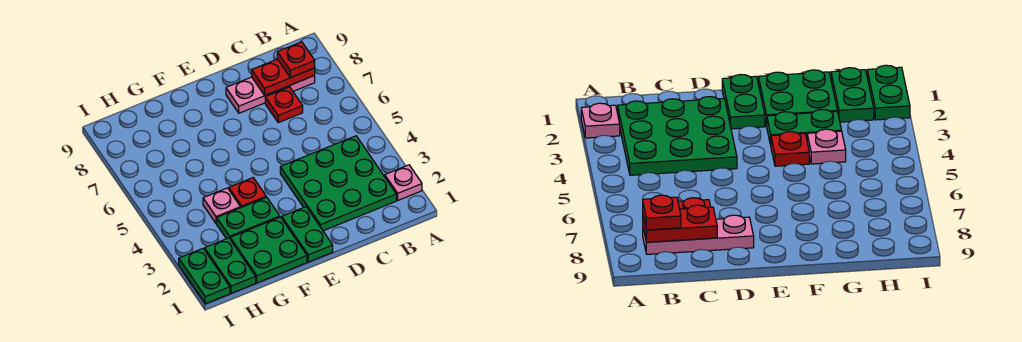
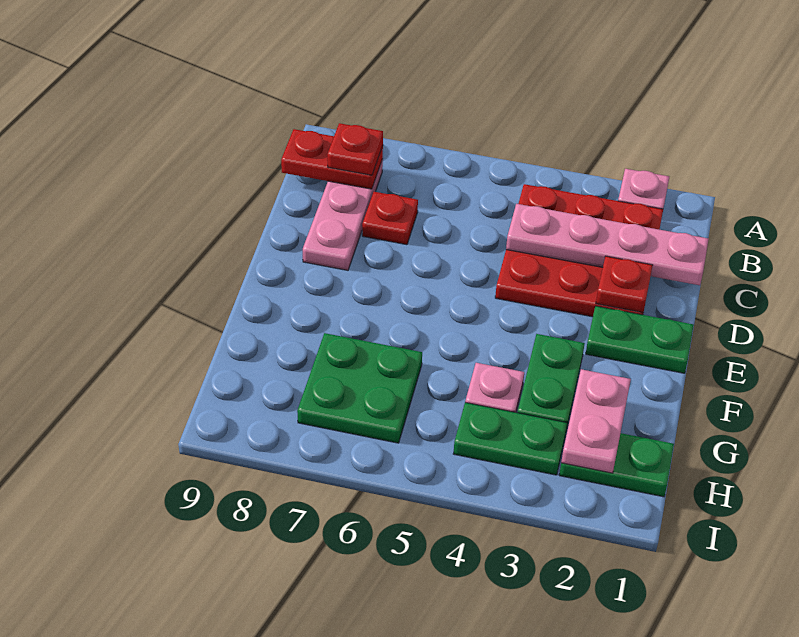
green plate B2:D4 level 1 -> red plate B2:D4 level 1
red plate B8:C8 level 2 -> red plate B8:B9 level 2
none -> pink plate C1:C4 level 2
green plate F1:G2 level 1 -> green plate G6:H7 level 1
red plate F4 level 1 -> red plate D2 level 2
none -> pink plate G2:H2 level 2
green plate I1:I2 level 1 -> green plate H3:H4 level 1

